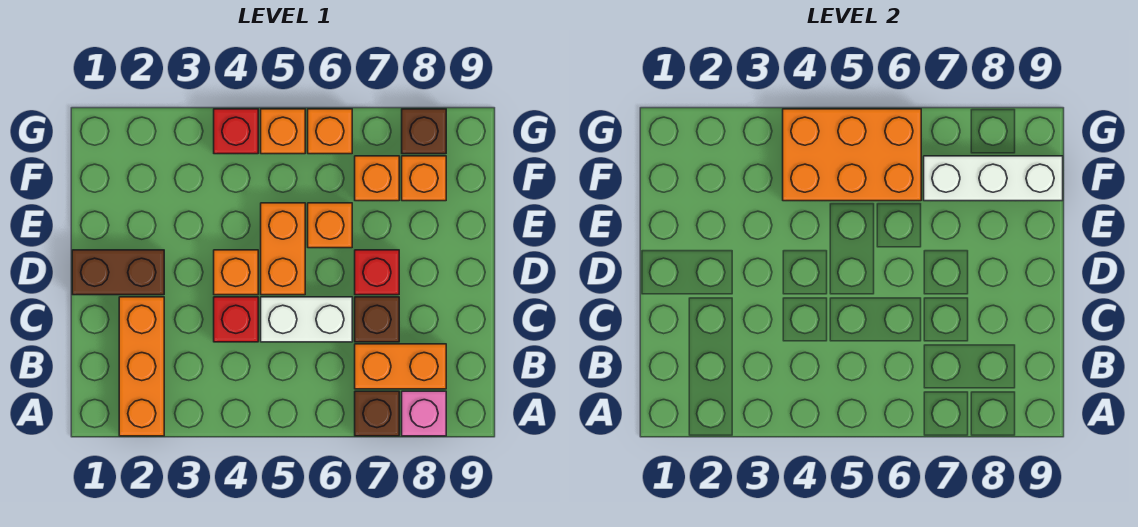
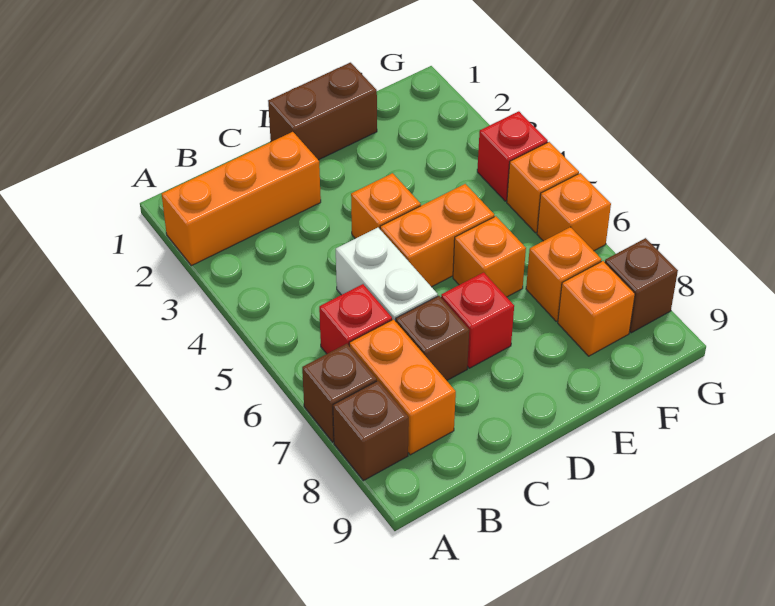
pink brick A8 level 1 -> brown brick A8 level 1
red brick C4 level 1 -> red brick B6 level 1
brown brick D1:D2 level 1 -> brown brick D1:E1 level 1
orange brick F4:G6 level 2 -> none
white brick F7:F9 level 2 -> none

